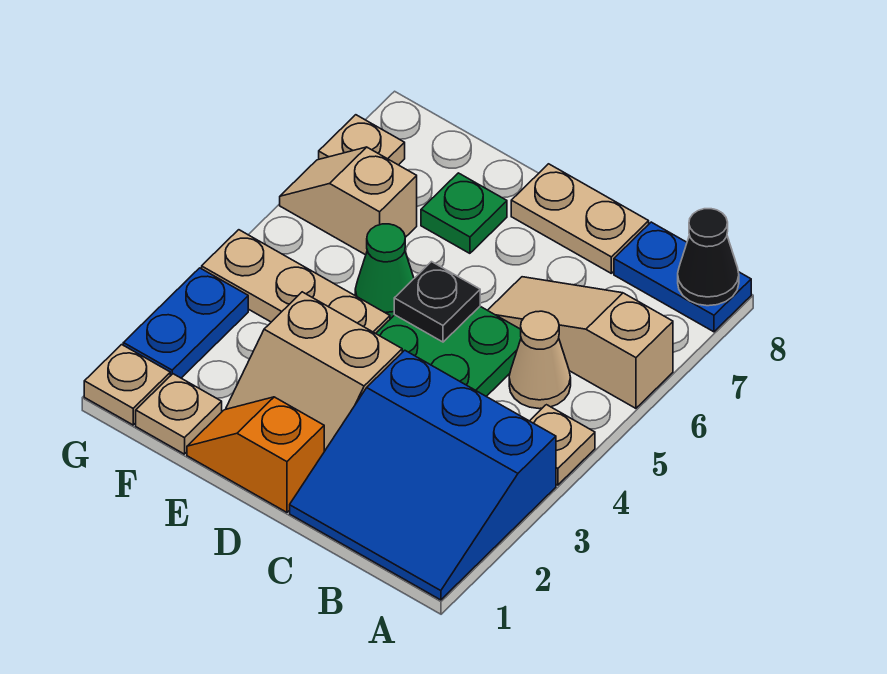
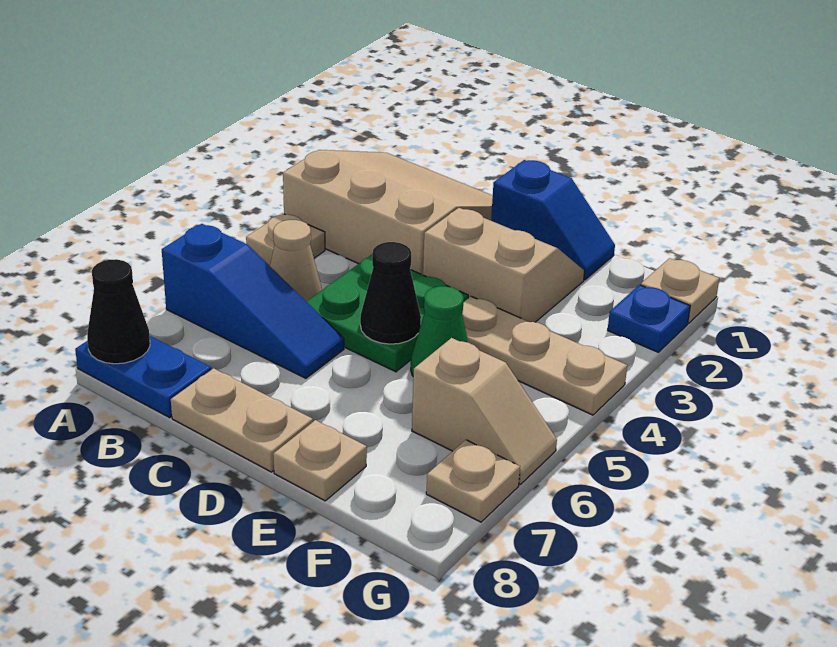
blue slope A1:C3 level 1 top 3 -> tan slope A1:C3 level 1 top 3
tan slope A6:C6 level 1 top A -> blue slope A6:C6 level 1 top A
orange slope D1:E1 level 1 top D -> blue slope D1:E1 level 1 top D
black plate D5 level 2 -> black cone D5 level 2
green plate E7 level 1 -> none
tan plate F1 level 1 -> tan plate E8 level 1
blue plate G2:G3 level 1 -> blue plate G2 level 1

